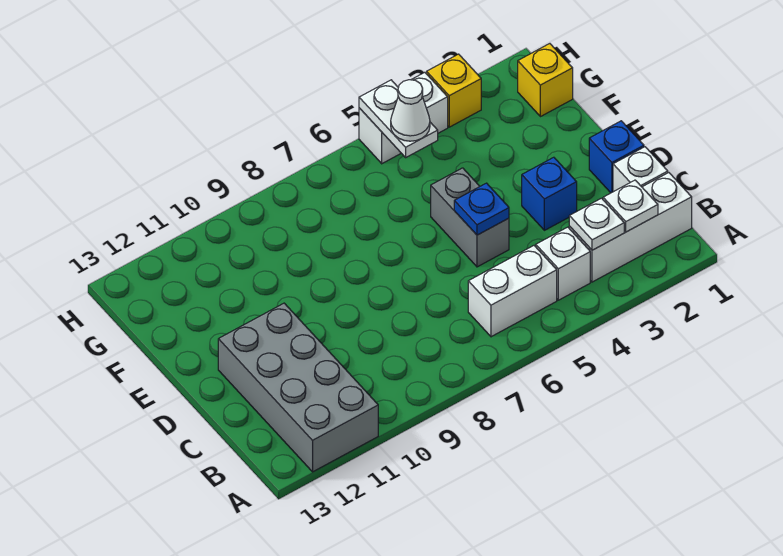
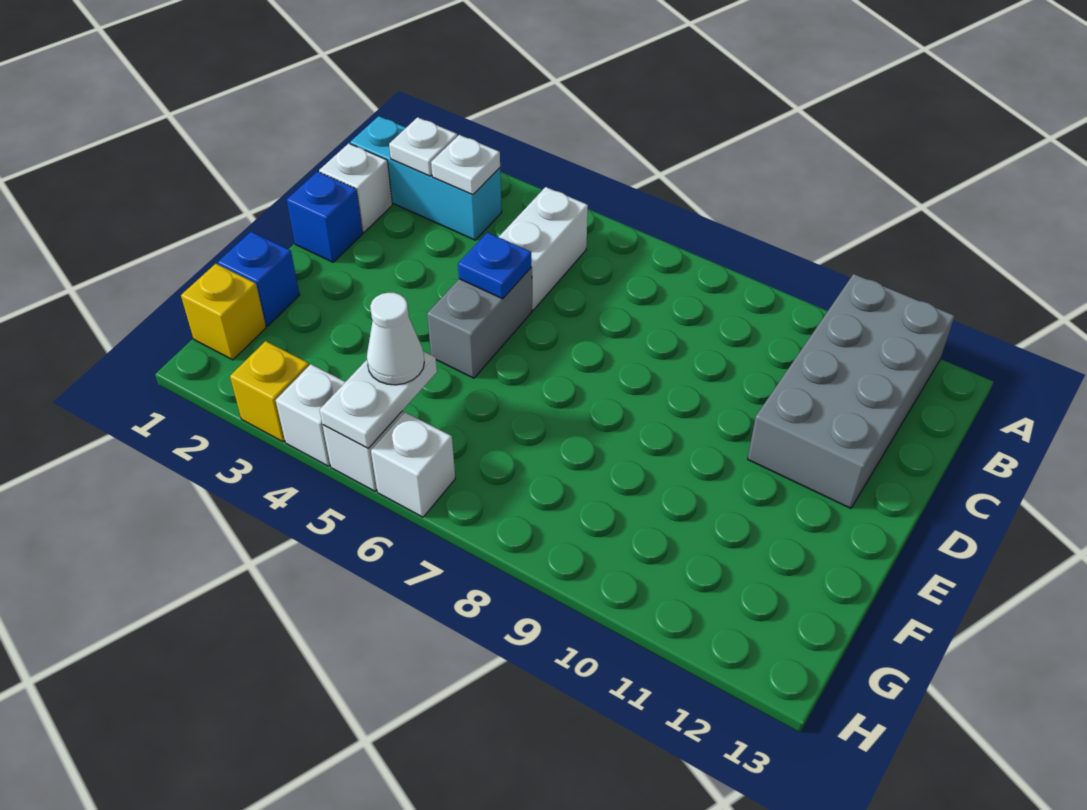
white brick B1:B3 level 1 -> cyan brick B1:B3 level 1
white brick B4 level 1 -> white brick H6 level 1
white brick B5:B6 level 1 -> white brick B5:C5 level 1
blue brick D3 level 1 -> blue brick F1 level 1

